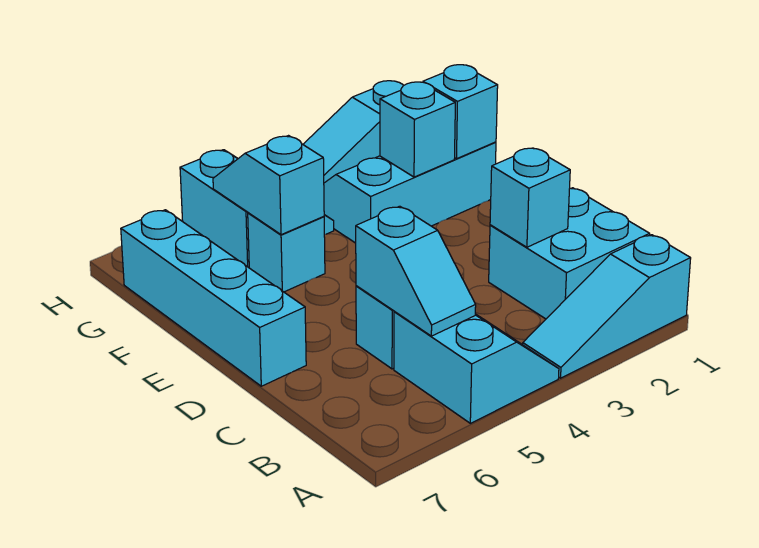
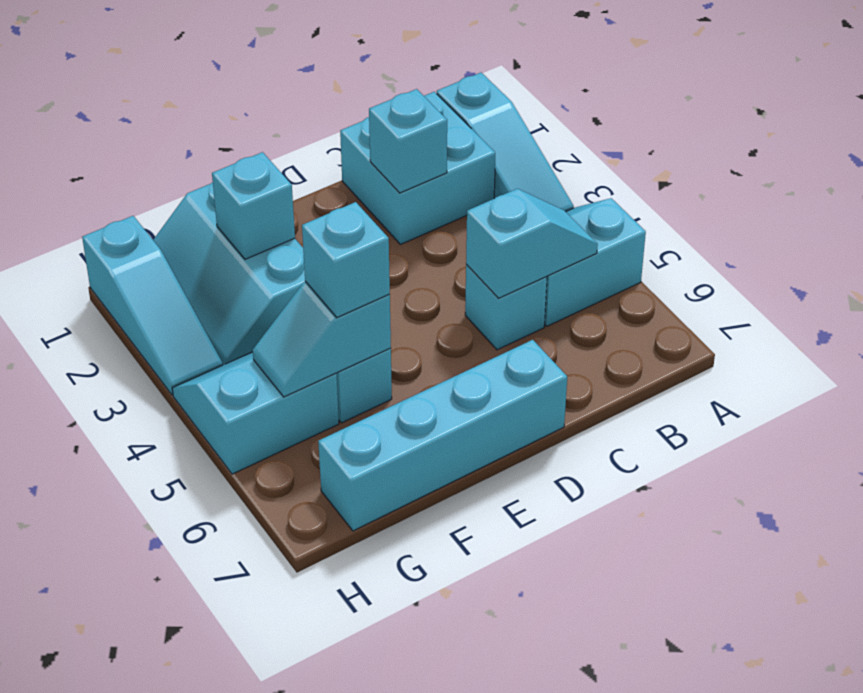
cyan brick F1 level 2 -> cyan brick F5 level 3

